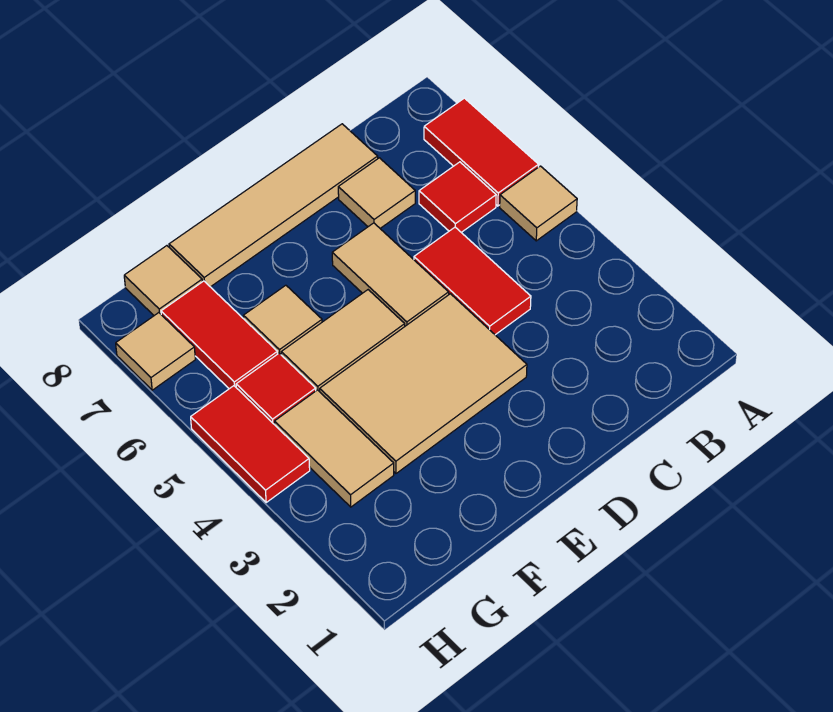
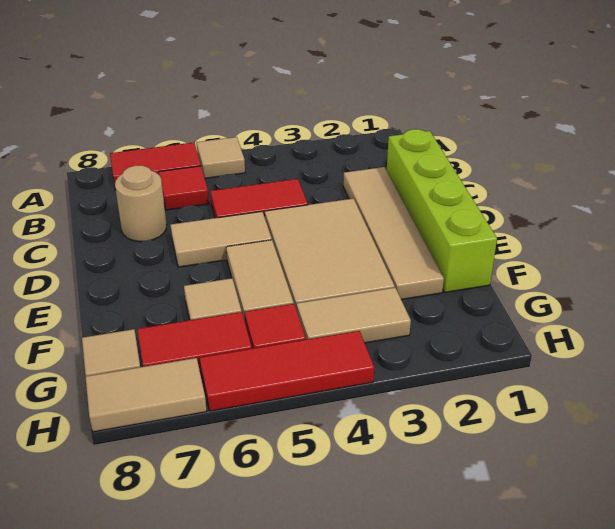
none -> lime brick C1:F1 level 1
tan tile C7 level 1 -> tan round brick C7 level 1
tan tile C8:F8 level 1 -> tan tile C2:F2 level 1
red tile H4:H5 level 1 -> red tile H4:H6 level 1
tan tile H7 level 1 -> tan tile H7:H8 level 1

